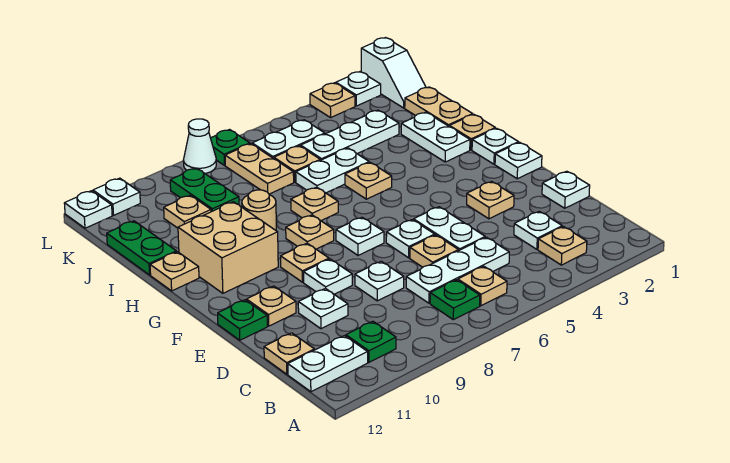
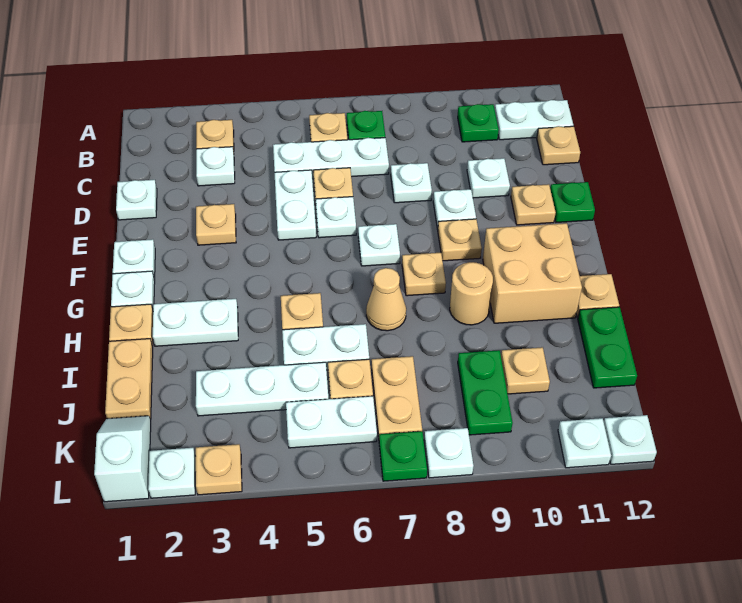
white plate H2:I2 level 1 -> white plate H2:H3 level 1
tan plate H7 level 1 -> tan cone H7 level 1
white cone L8 level 1 -> white plate L8 level 1

